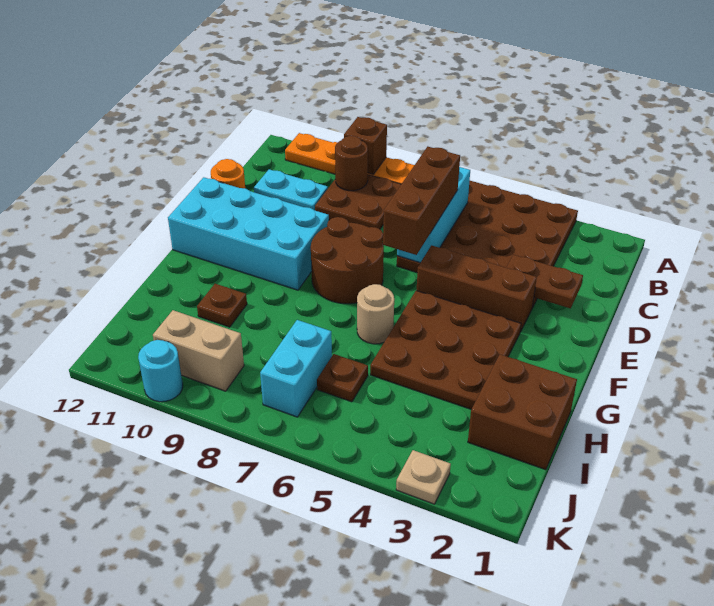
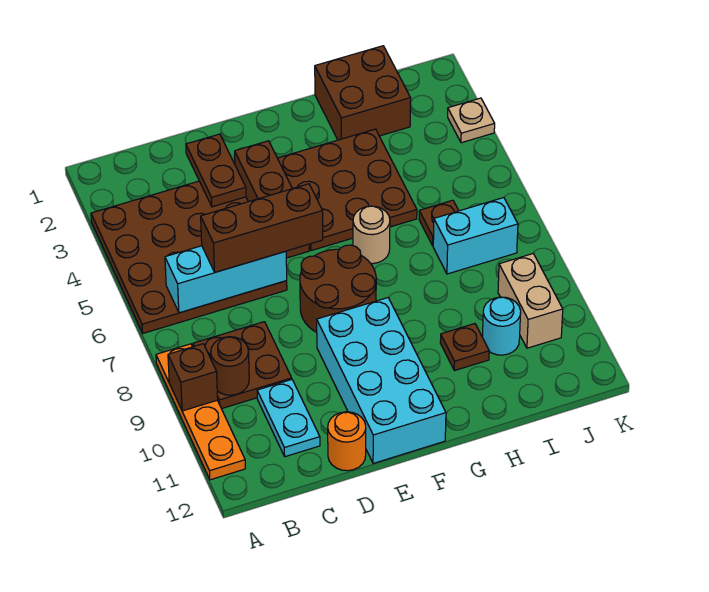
cyan round brick K10 level 1 -> cyan round brick I10 level 1

